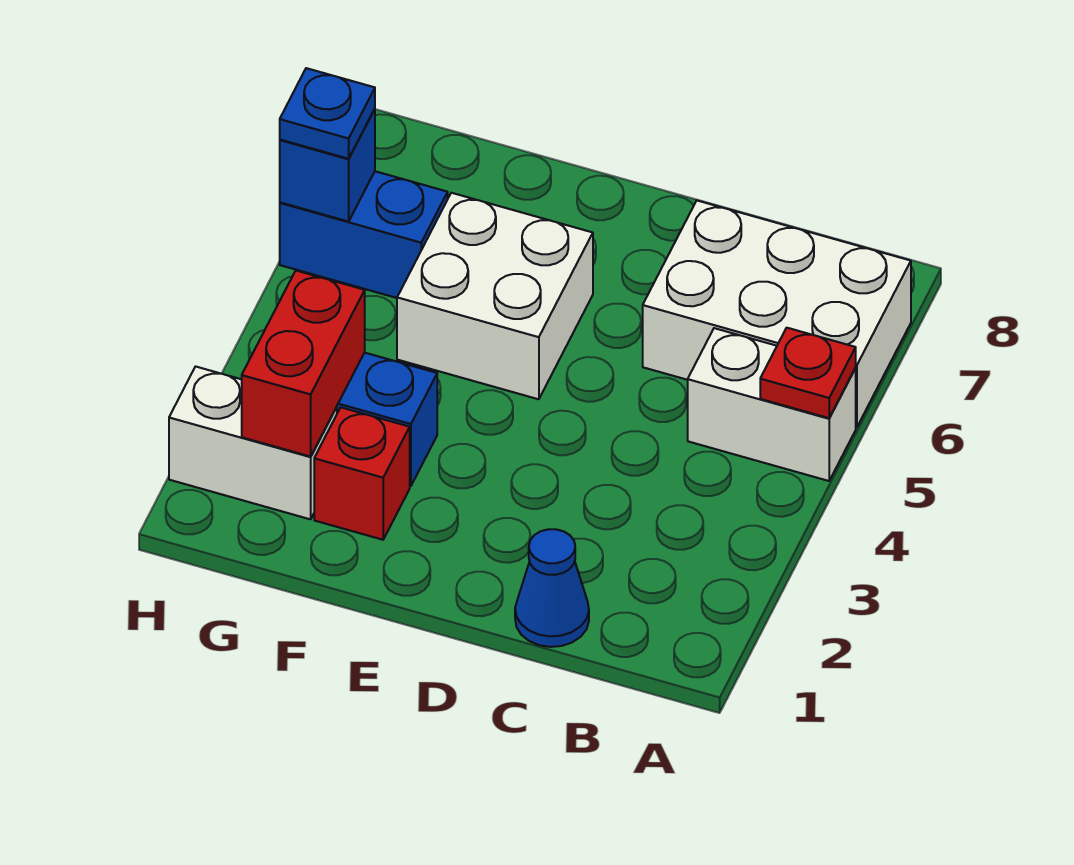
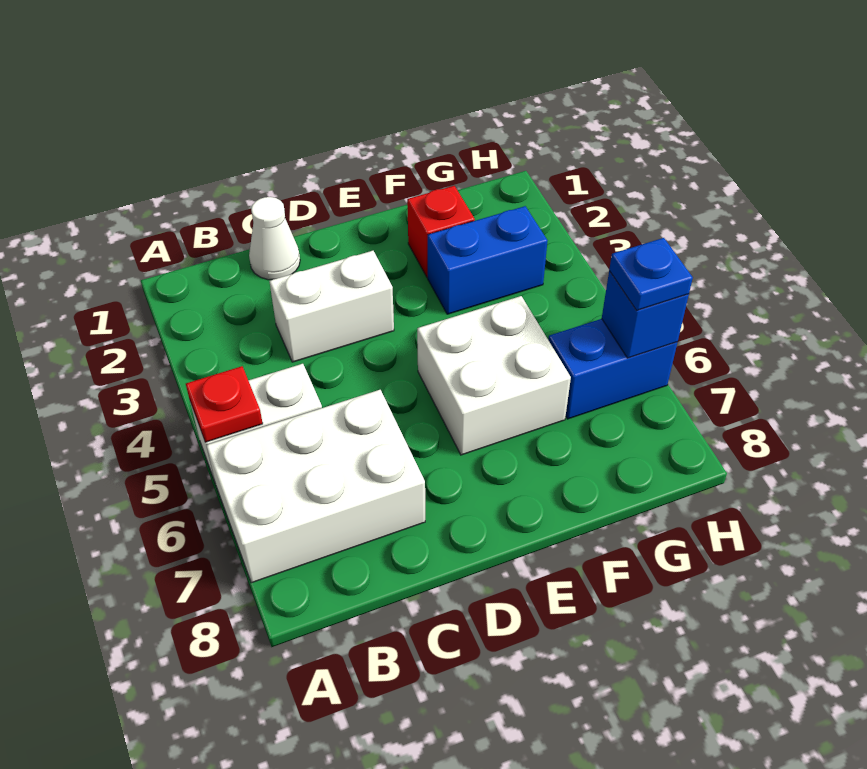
blue cone C1 level 1 -> white cone C1 level 1
white brick G2:H2 level 1 -> white brick C3:D3 level 1
red brick G2:G3 level 2 -> none

